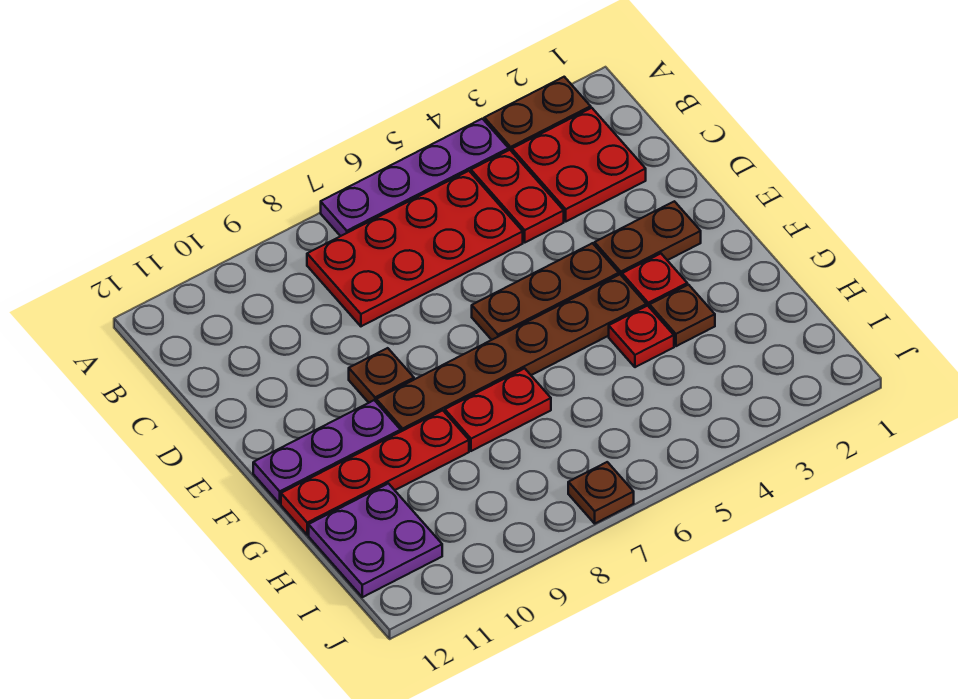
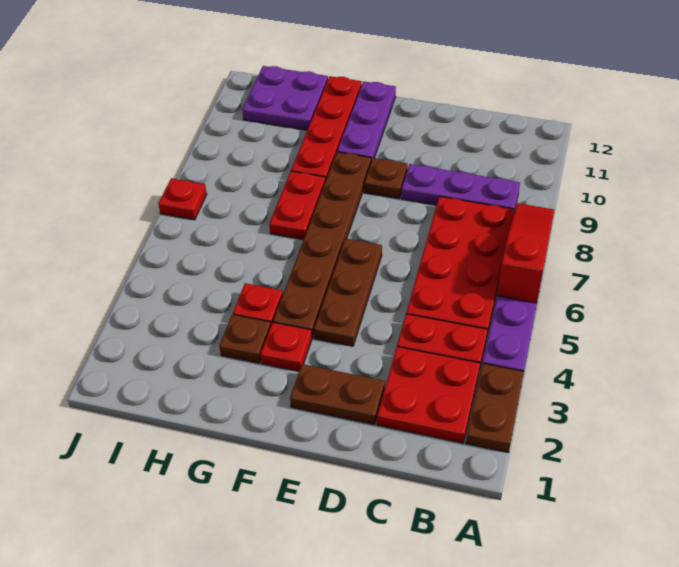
none -> red slope A6:A8 level 2 top 6
none -> purple plate B9:D9 level 1
brown plate E2:E3 level 1 -> brown plate D2:E2 level 1
brown plate J7 level 1 -> red plate J7 level 1

